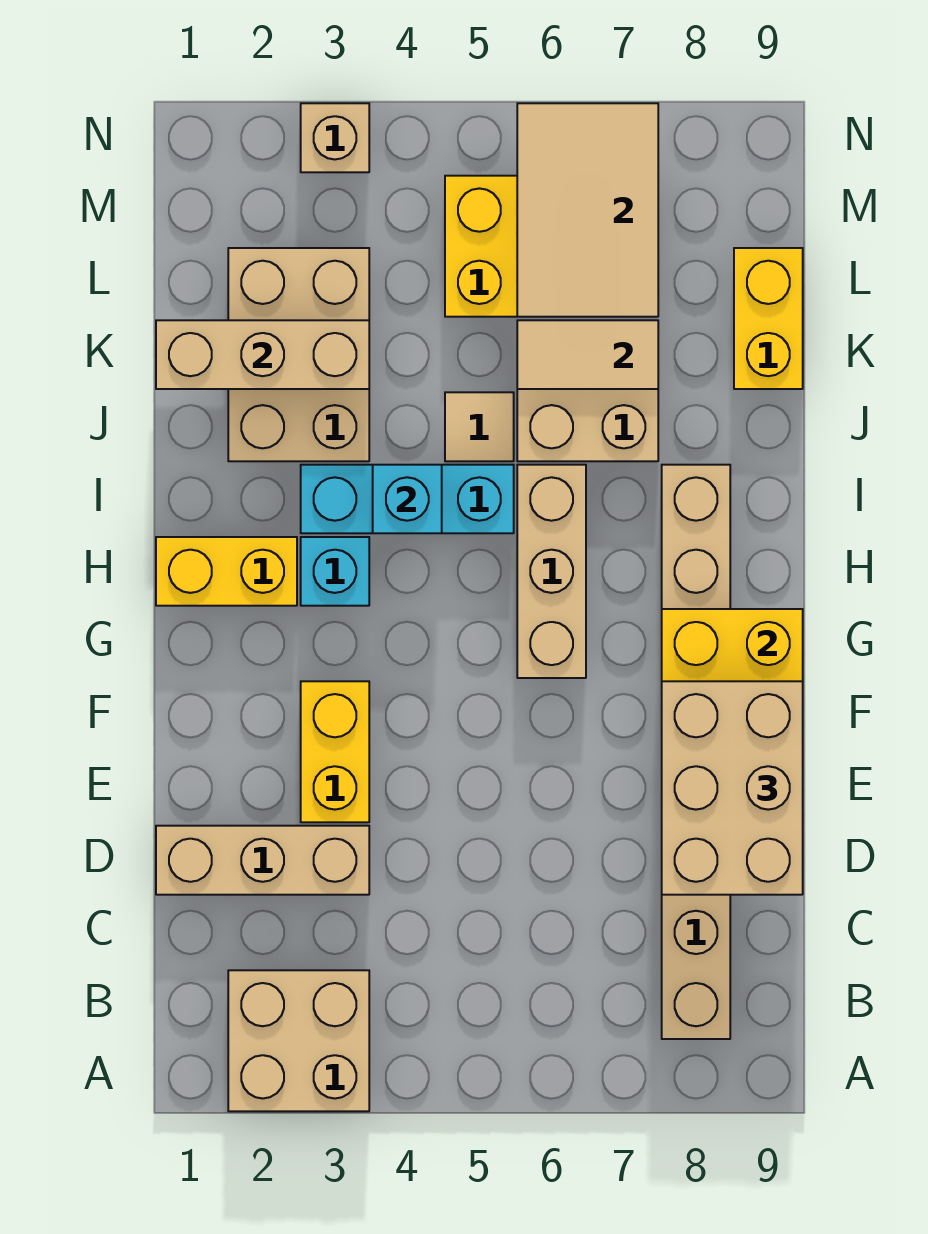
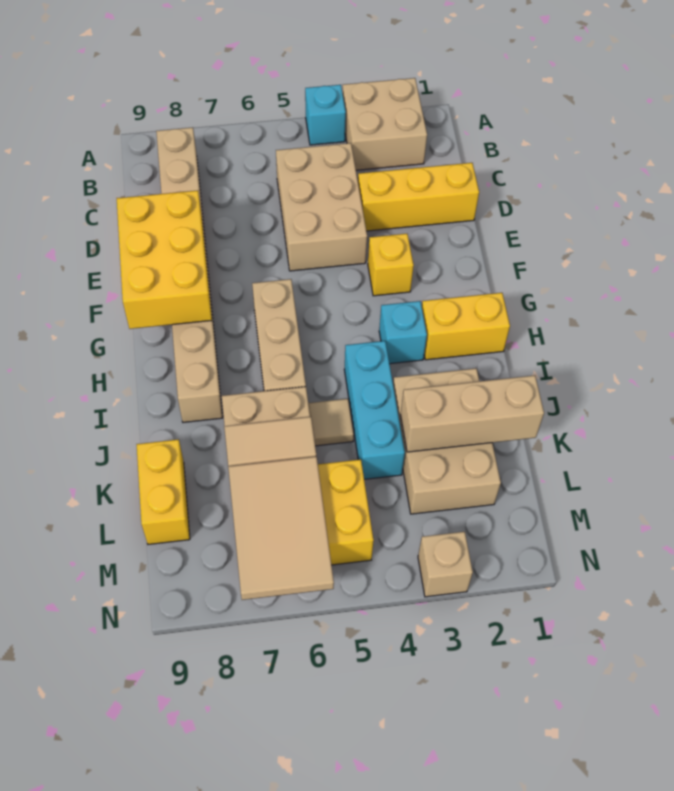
tan brick D1:D3 level 1 -> yellow brick D1:D3 level 1
tan brick D8:F9 level 3 -> tan brick C4:E5 level 1
yellow brick E3:F3 level 1 -> yellow brick F3 level 1
cyan brick I3:I5 level 1 -> cyan brick I4:K4 level 1
cyan brick I4 level 2 -> cyan brick A4 level 1

